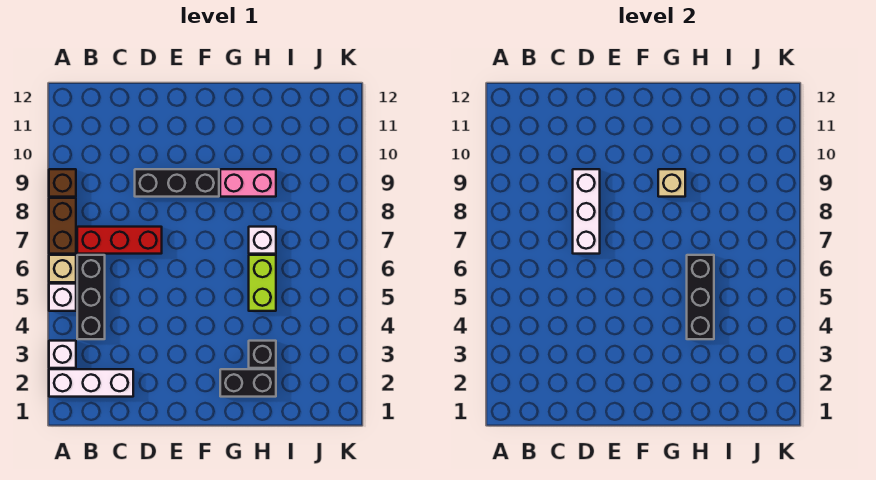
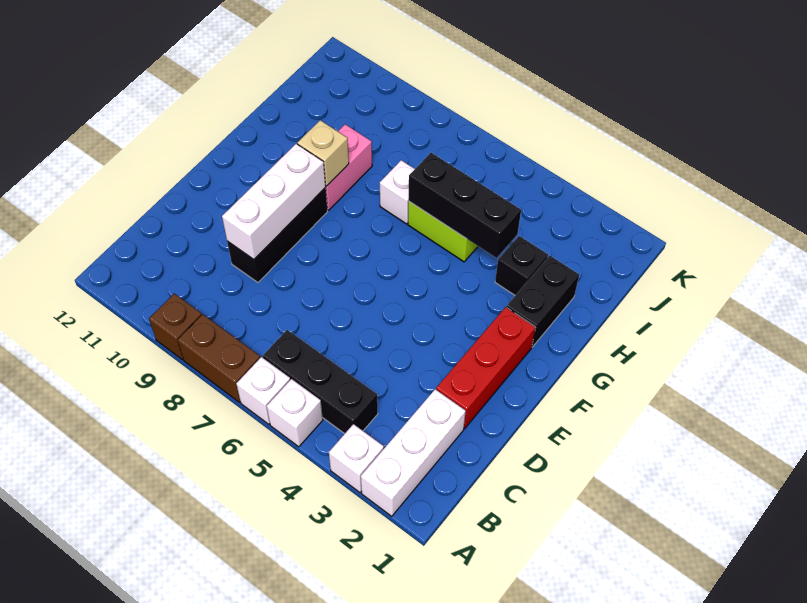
tan brick A6 level 1 -> white brick A6 level 1
red brick B7:D7 level 1 -> red brick D2:F2 level 1
white brick D7:D9 level 2 -> white brick D9:F9 level 2

